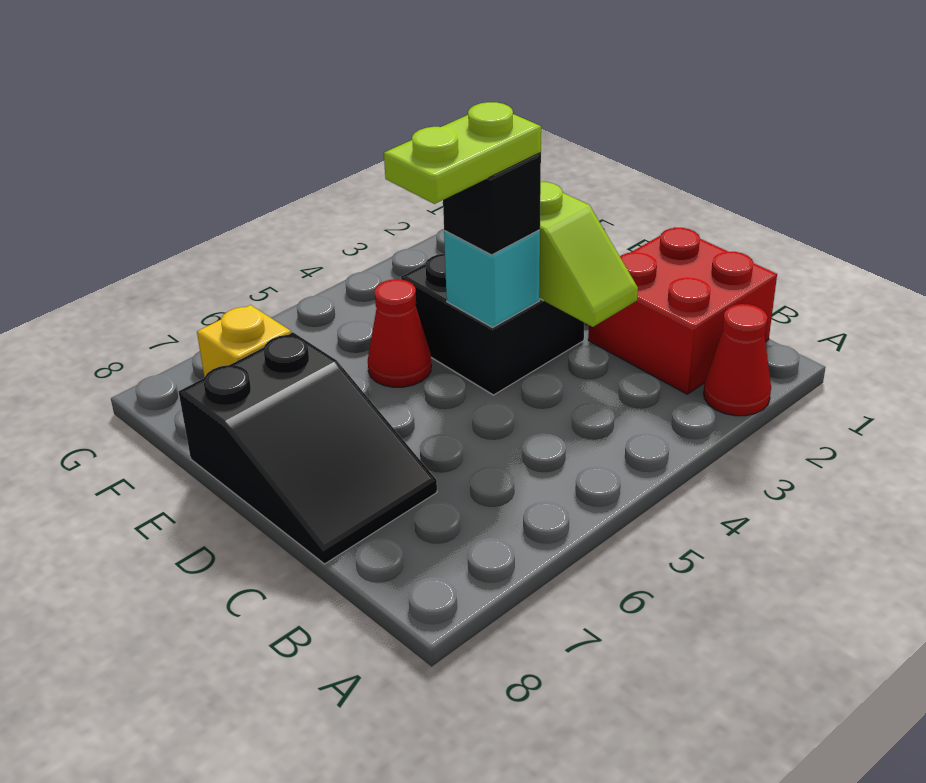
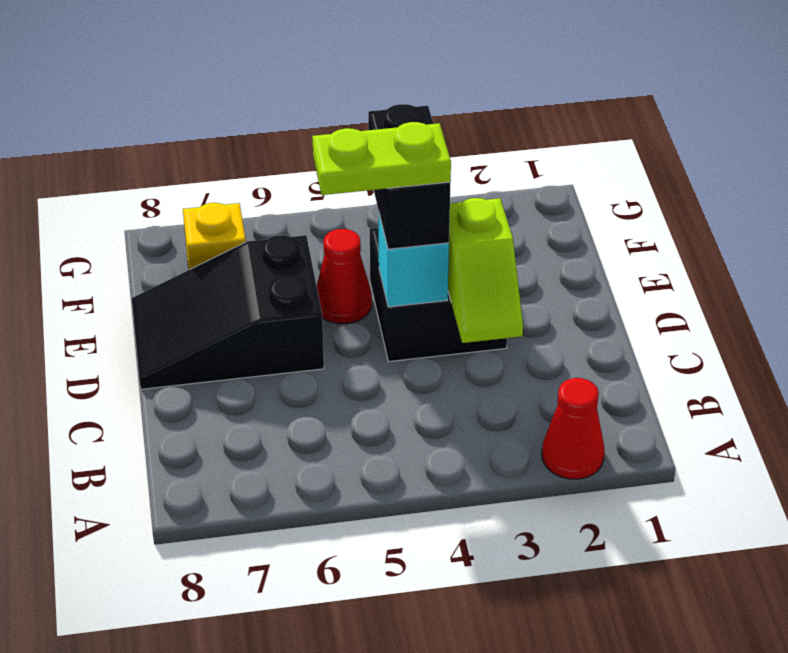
red brick B1:C2 level 1 -> none
black slope C7:E8 level 1 top E -> black slope D6:E8 level 1 top 6
black brick D4 level 3 -> black brick D4:E4 level 3

